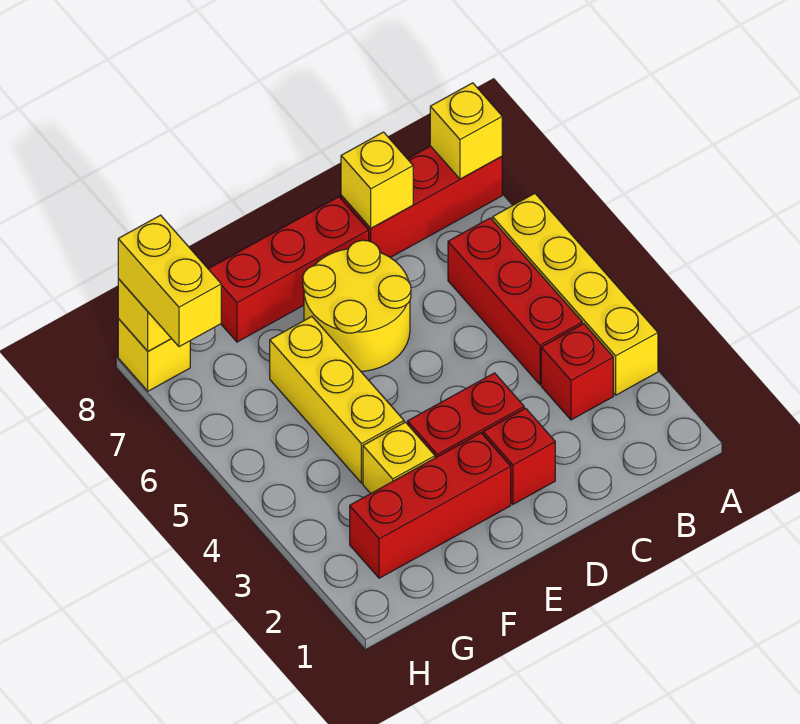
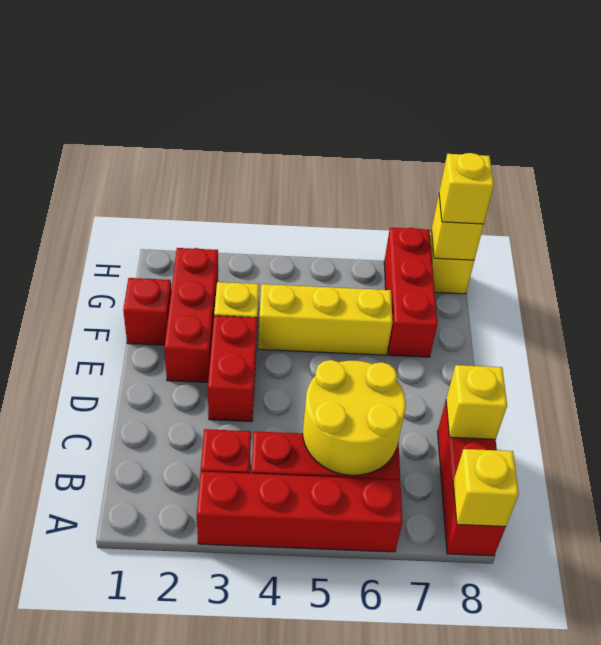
yellow brick A3:A6 level 1 -> red brick A3:A6 level 1
red brick D2 level 1 -> red brick F1 level 1
yellow round brick D6:E7 level 1 -> yellow round brick B5:C6 level 2
red brick D8:F8 level 1 -> red brick F7:H7 level 1
yellow brick H7:H8 level 3 -> yellow brick H8 level 3

